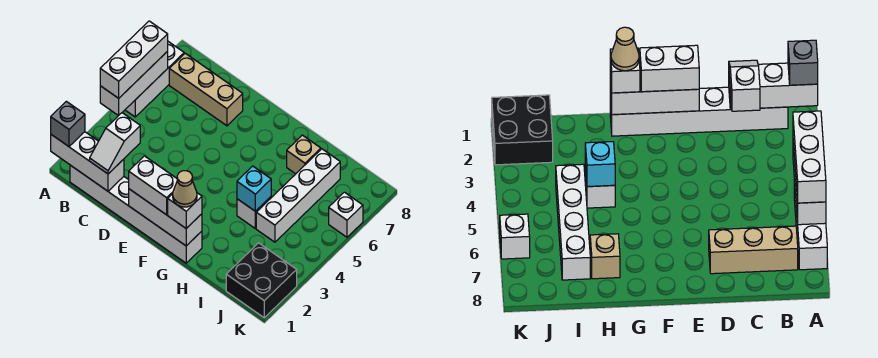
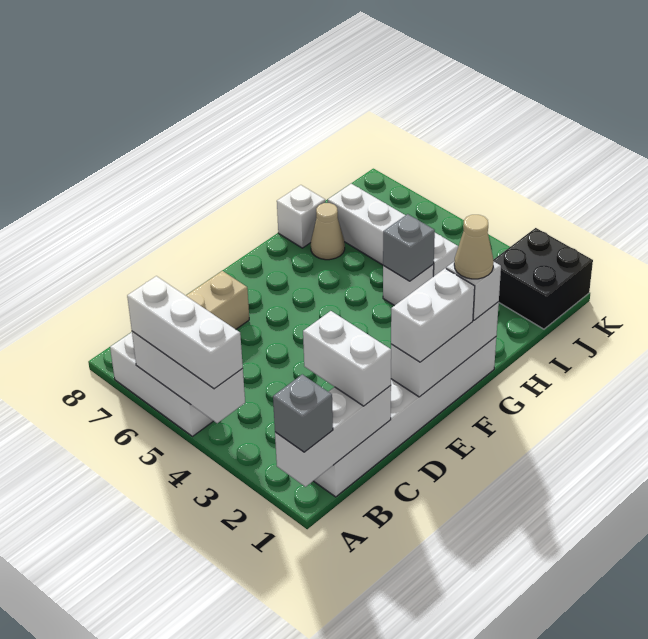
white slope C1:C2 level 3 top 2 -> white brick C1:C2 level 3
cyan brick H4 level 2 -> grey brick H4 level 2
tan brick H7 level 1 -> tan cone H7 level 1
white brick K6 level 1 -> white brick H8 level 1

